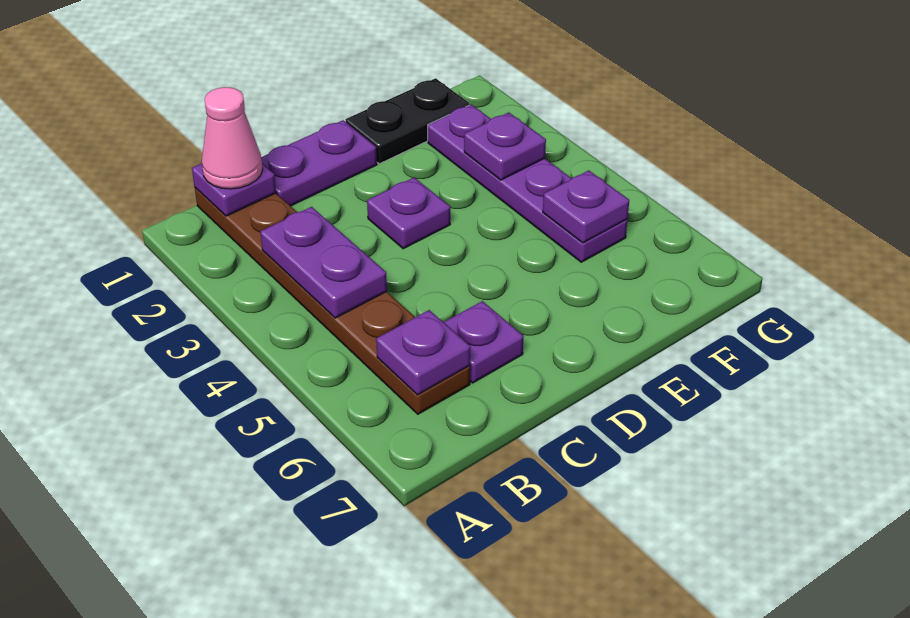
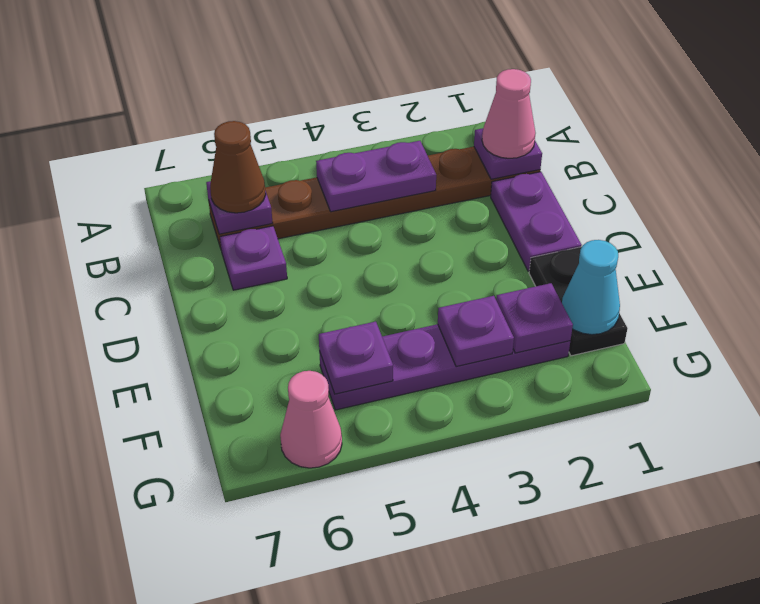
none -> brown cone B6 level 3
purple plate D3 level 1 -> purple plate F2 level 2
none -> cyan cone F1 level 2
none -> pink cone G6 level 1

